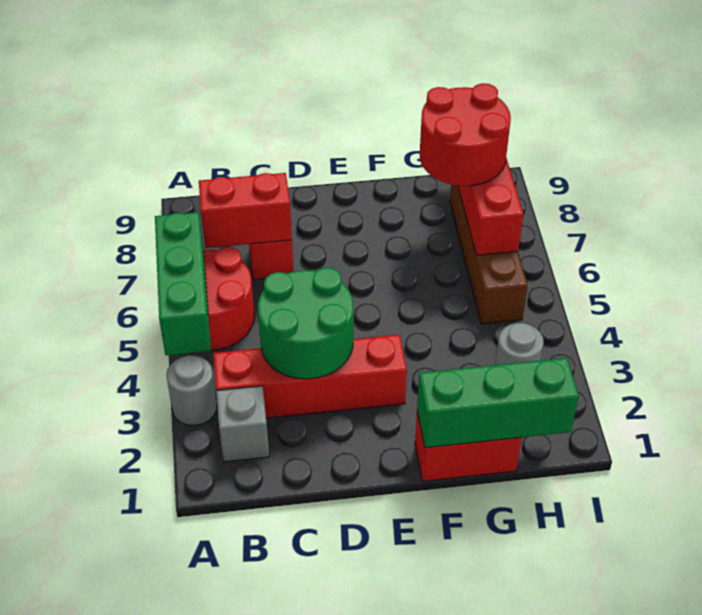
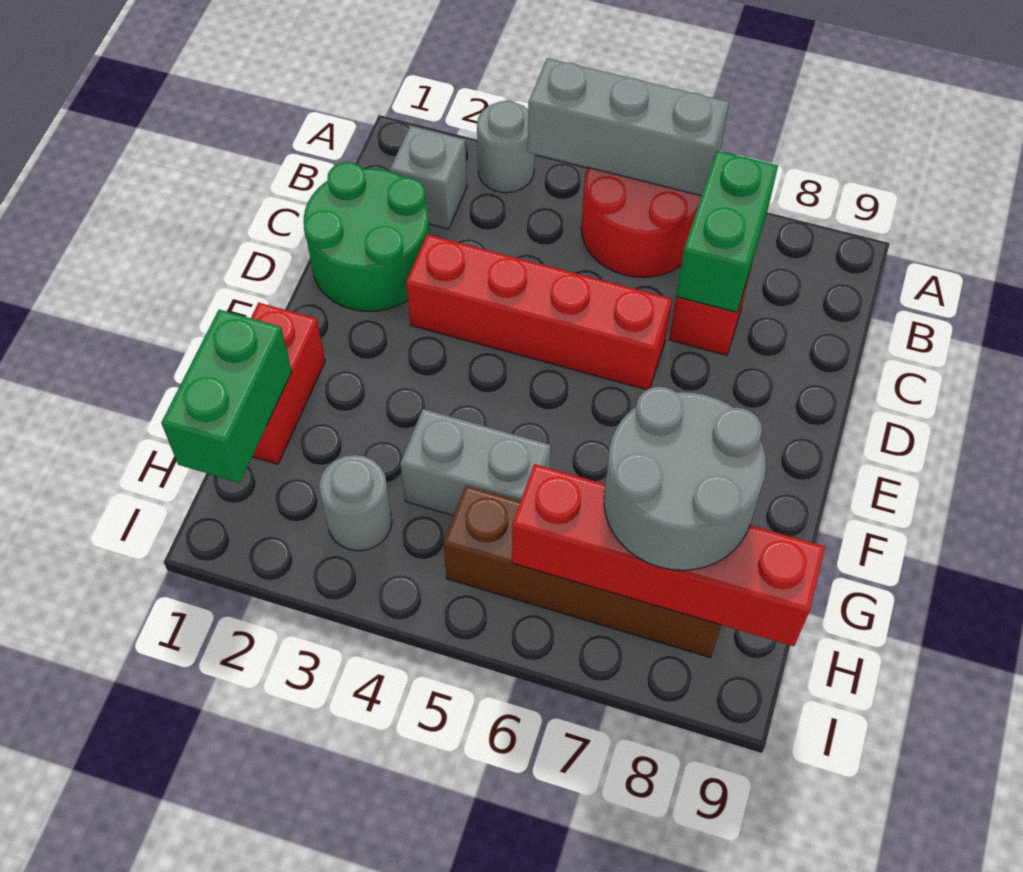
green brick A4:A6 level 2 -> grey brick A4:A6 level 2
red brick B3:E3 level 1 -> red brick D3:D6 level 1
red brick B7:C7 level 2 -> green brick B7:C7 level 2
green round brick C3:D4 level 2 -> green round brick C1:D2 level 1
green brick F1:H1 level 2 -> green brick G1:H1 level 2
none -> grey brick G4:G5 level 1
red round brick G7:H8 level 3 -> grey round brick G7:H8 level 3

